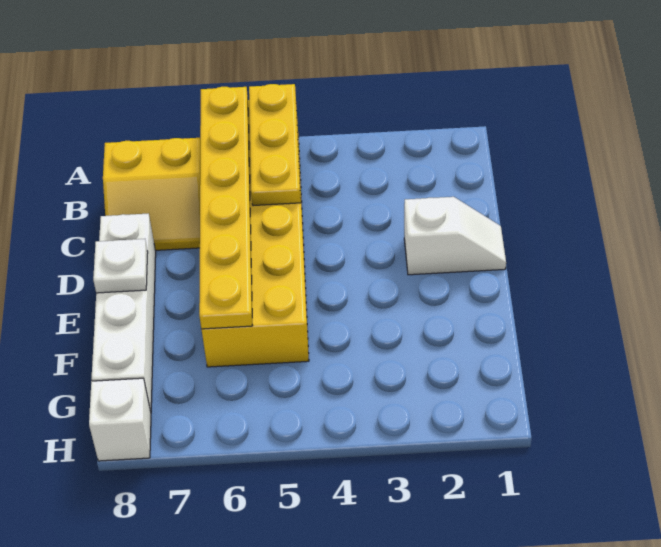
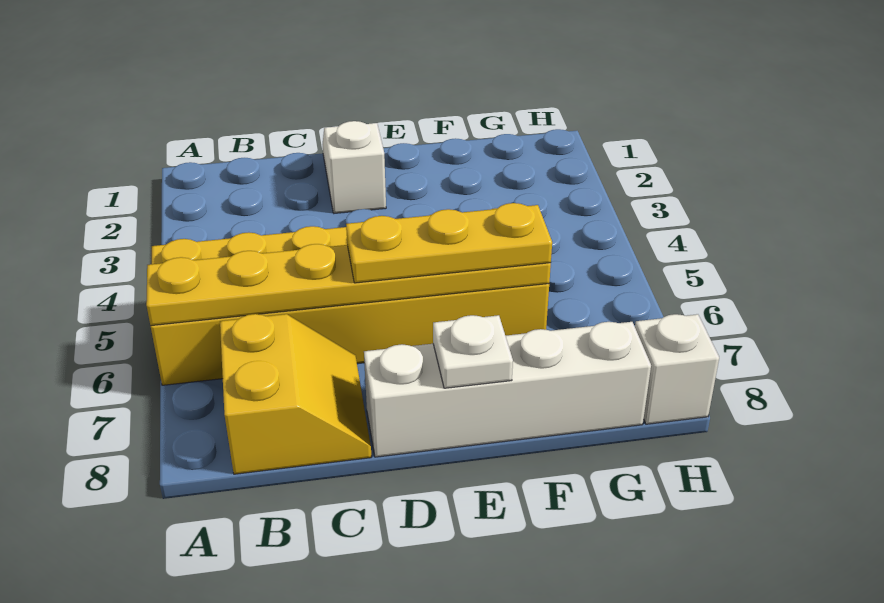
yellow plate A5:C5 level 2 -> yellow plate D6:F6 level 3

